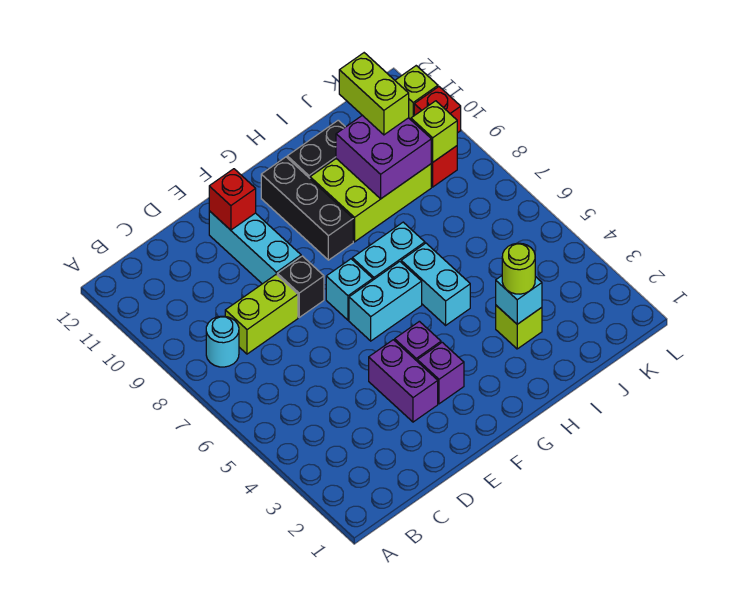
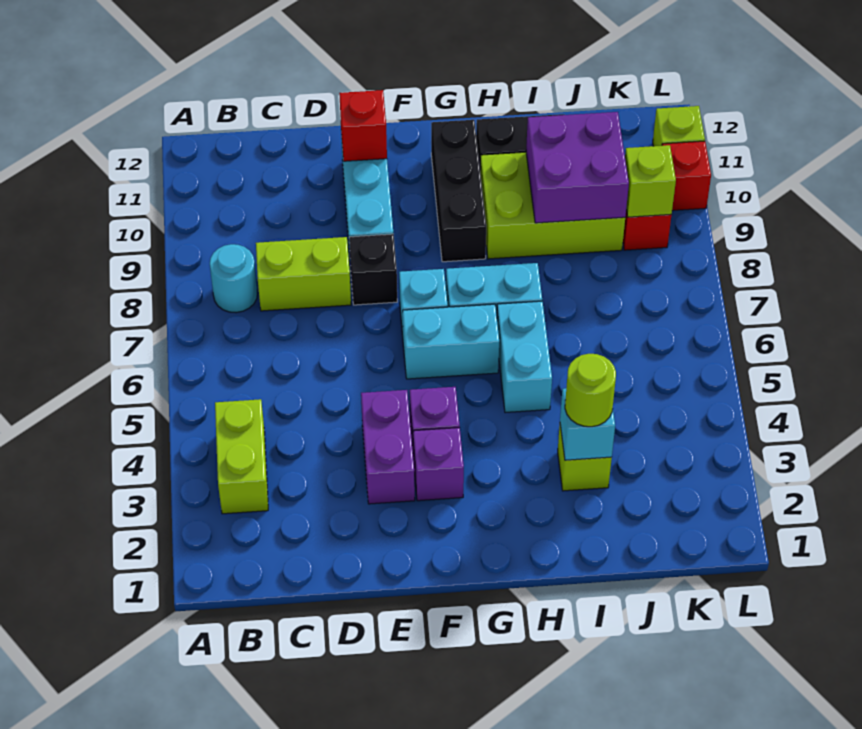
lime brick J10:J11 level 3 -> lime brick B3:B4 level 1

